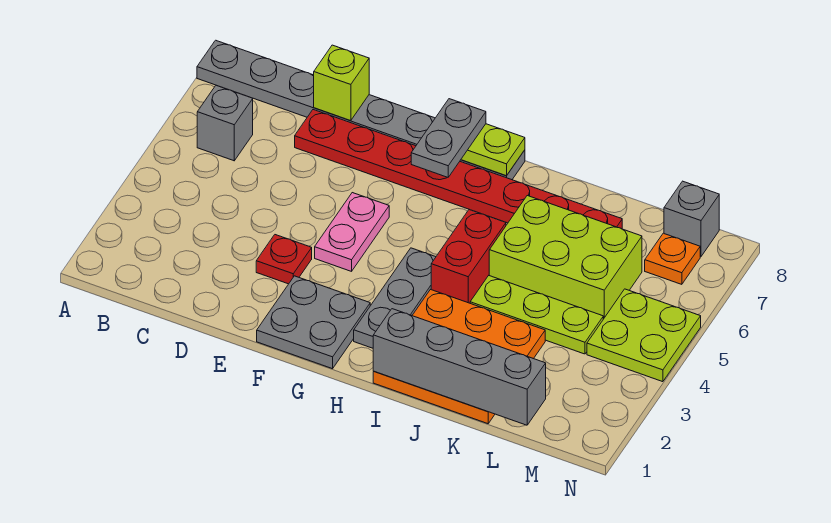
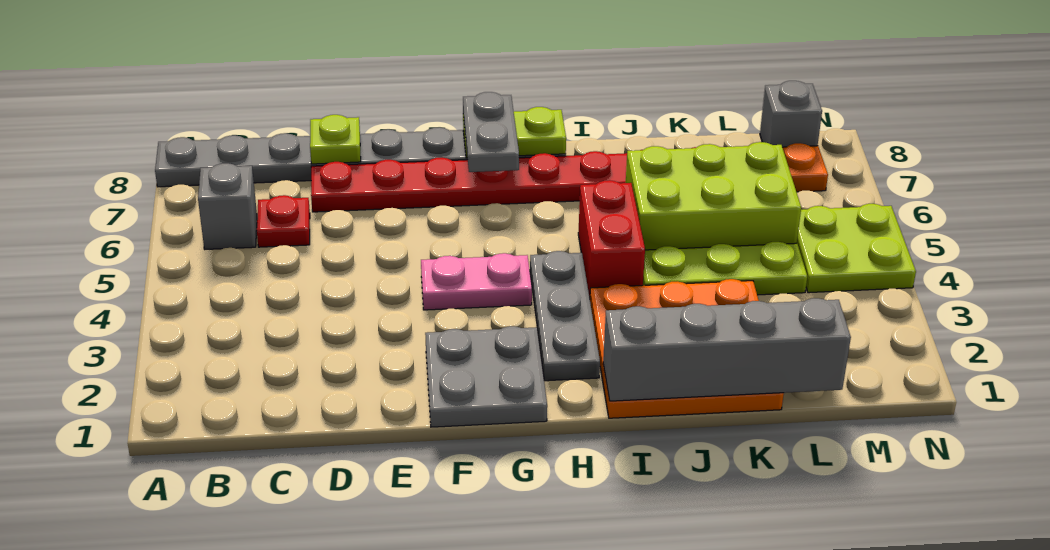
lime brick D8 level 2 -> lime plate D8 level 2
red plate E3 level 1 -> red plate C6 level 1
pink plate F4:F5 level 1 -> pink plate F4:G4 level 1

